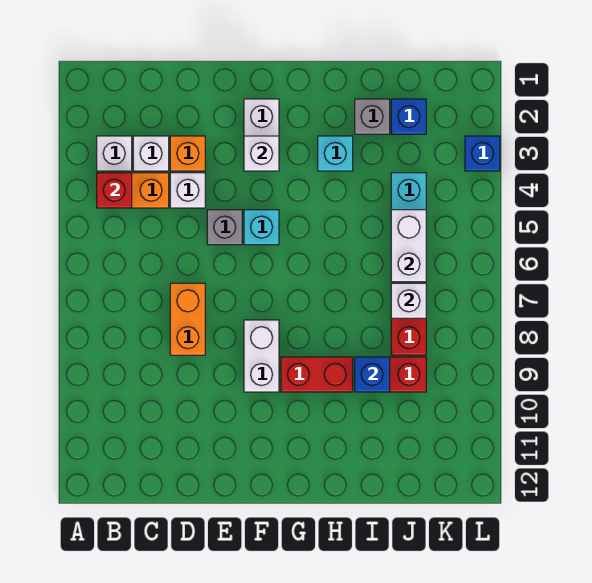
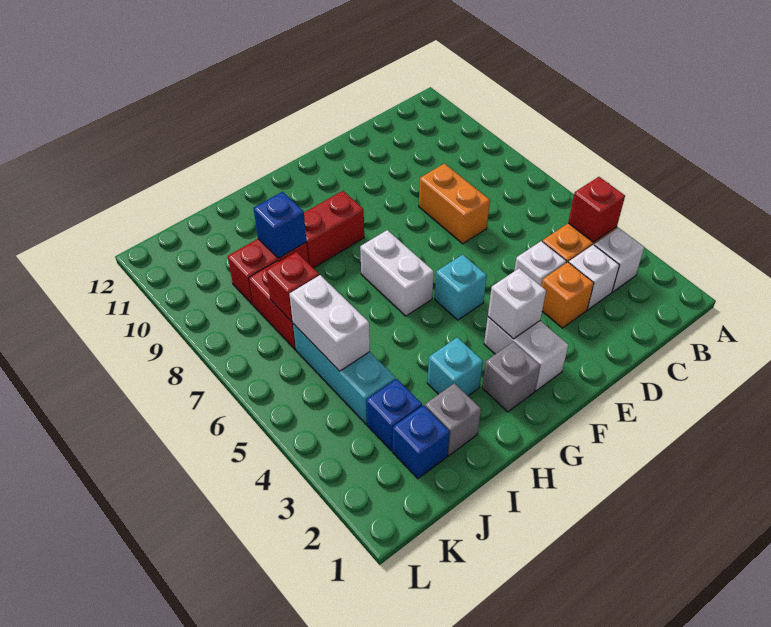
grey brick E5 level 1 -> grey brick G2 level 1
white brick F8:F9 level 1 -> white brick G6:G7 level 1
white brick J7 level 2 -> red brick J7 level 2
blue brick L3 level 1 -> blue brick J3 level 1

